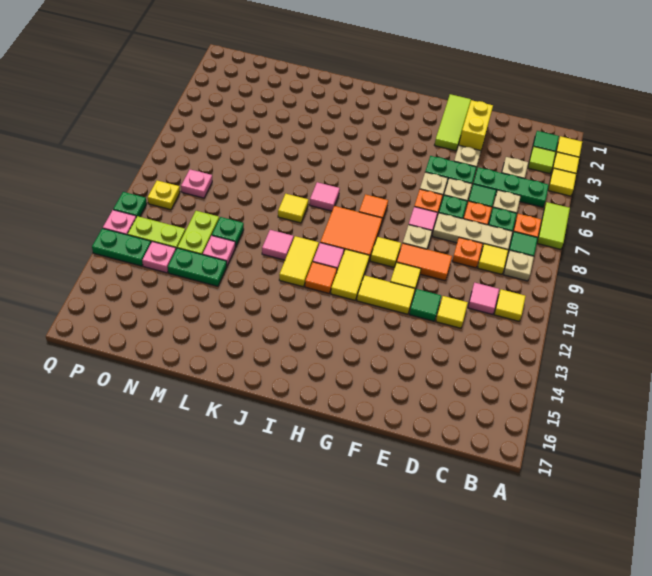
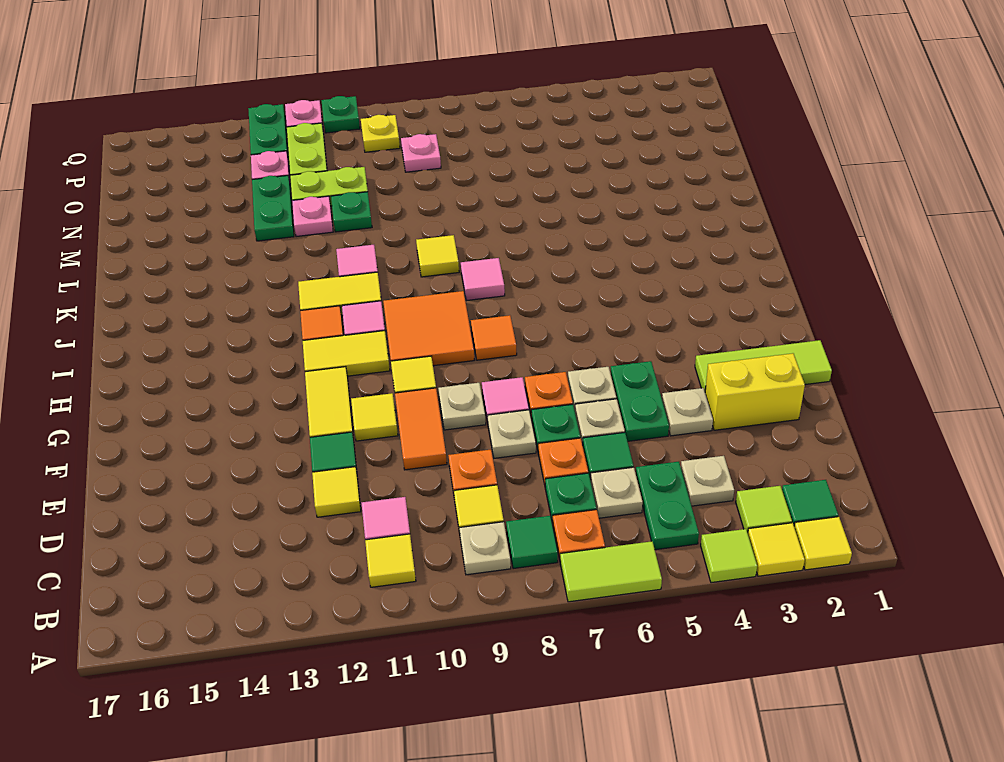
yellow tile A4 level 1 -> lime tile A4 level 1
green plate B5:D5 level 1 -> green plate B5:C5 level 1
tan plate C8:E8 level 1 -> tan plate E8 level 1

